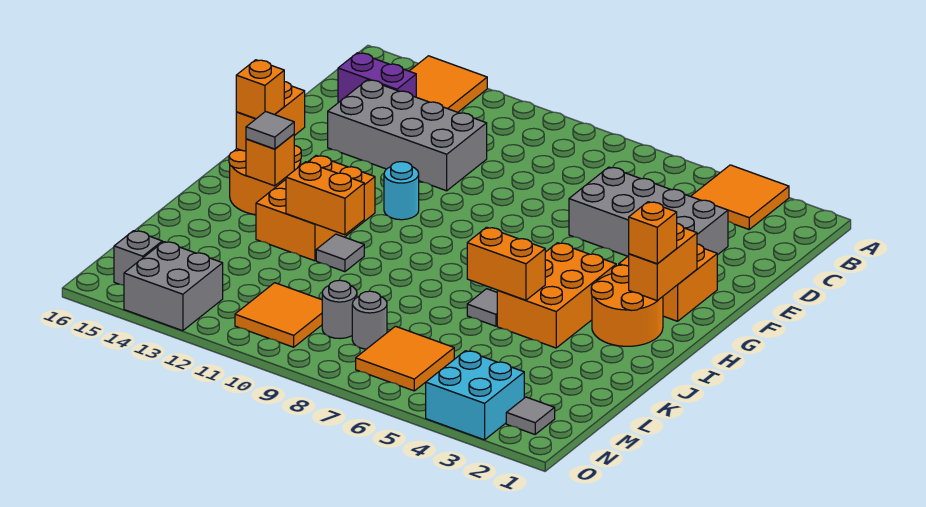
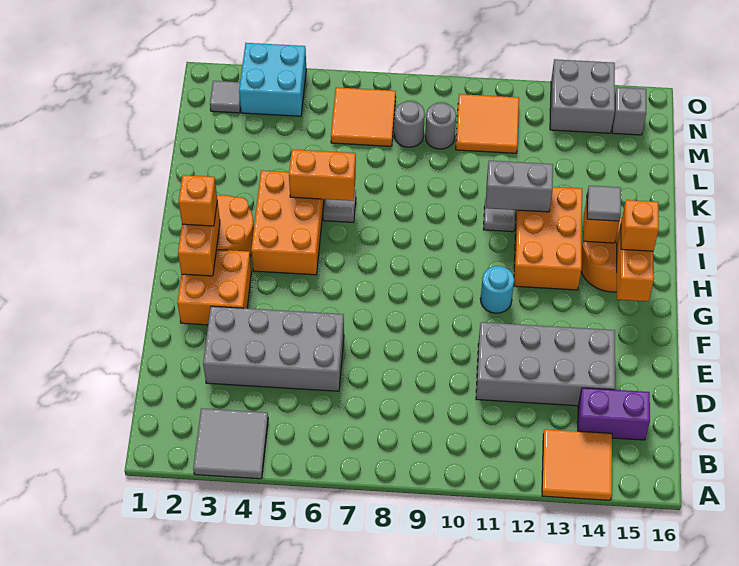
orange tile A3:B4 level 1 -> grey tile A3:B4 level 1
orange brick J11:J12 level 2 -> grey brick J11:J12 level 2

